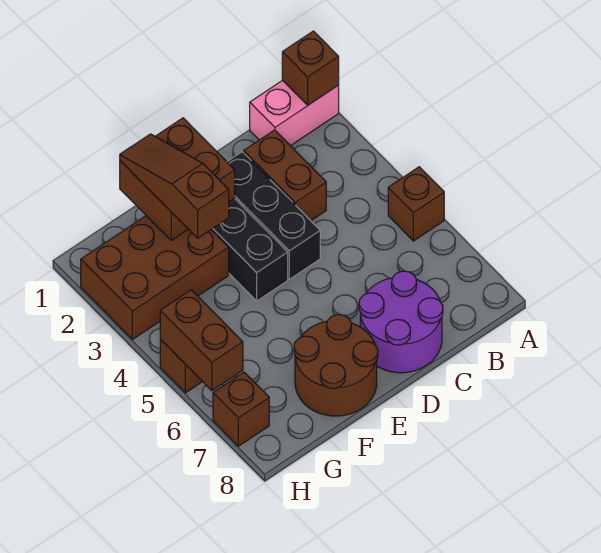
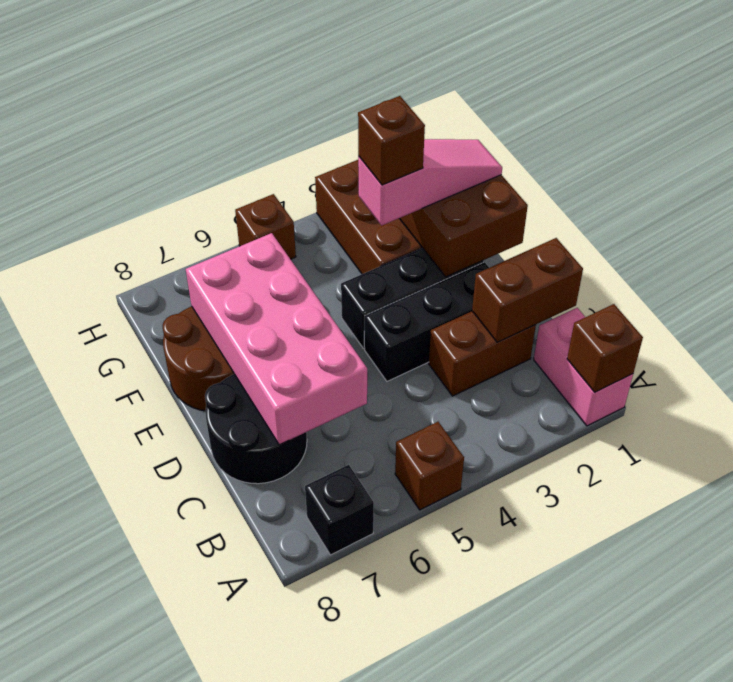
none -> black brick A7 level 1
none -> pink brick C6:F7 level 2
purple round brick C7:D8 level 1 -> black round brick C7:D8 level 1
brown slope F1:F3 level 3 top 3 -> pink slope F1:F3 level 3 top 3
brown brick H5:H6 level 2 -> brown brick C1:C2 level 2
brown brick H7 level 1 -> brown brick F3 level 4

